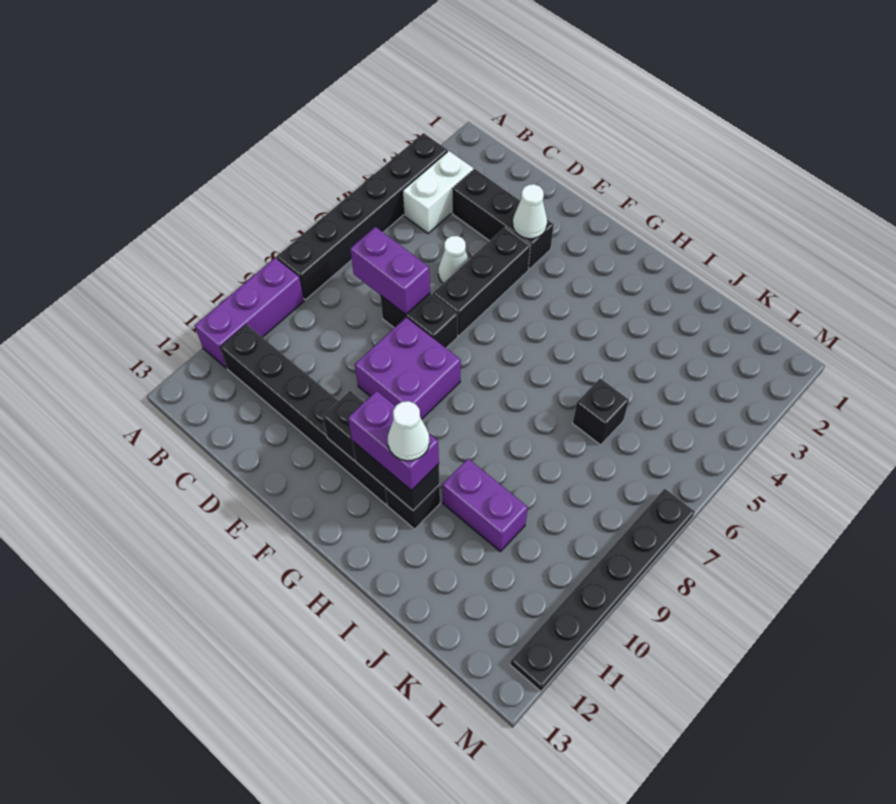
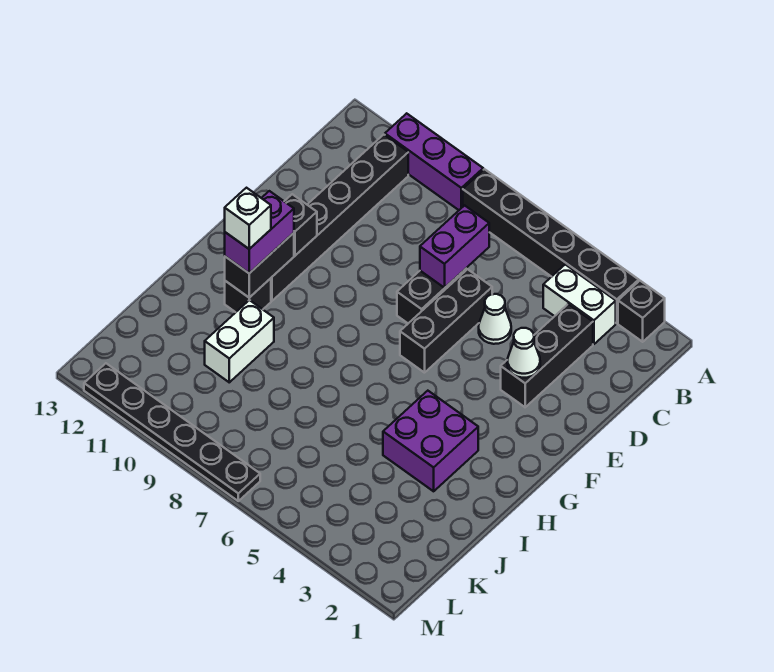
black brick E4:E6 level 1 -> black brick D6:F6 level 1
purple brick E8:F9 level 1 -> purple brick H3:I4 level 1
white cone H11 level 4 -> white brick H11 level 4
purple brick I10:J10 level 1 -> white brick I10:J10 level 1
black brick J6 level 1 -> black brick A2 level 1

